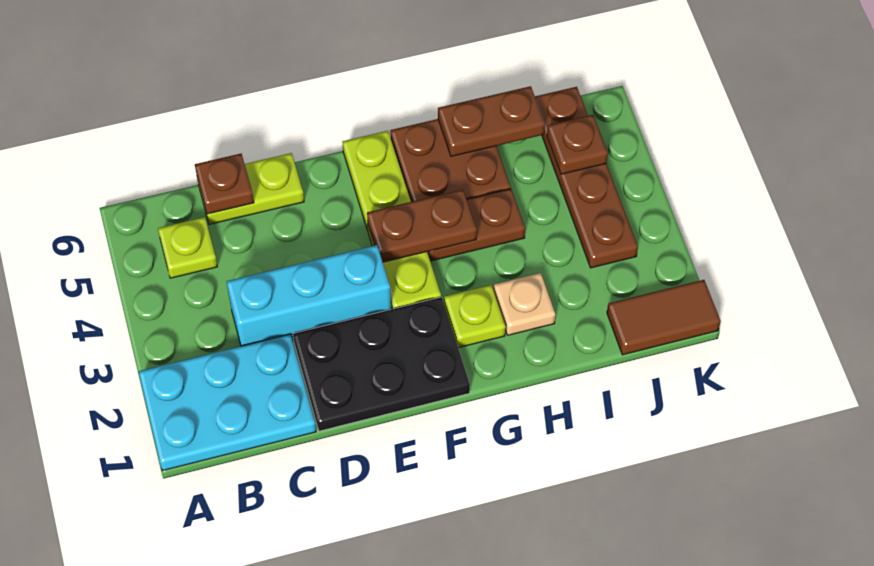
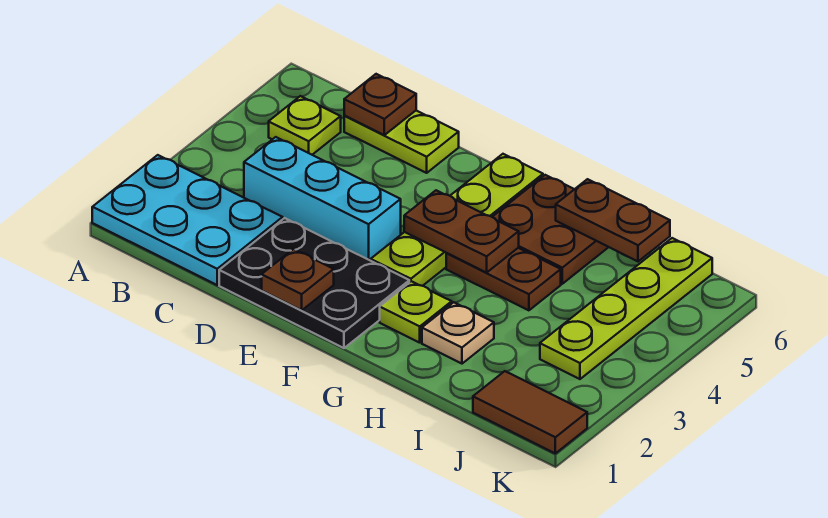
brown plate J3:J6 level 1 -> lime plate J3:J6 level 1
brown plate J5 level 2 -> brown plate E1 level 2

